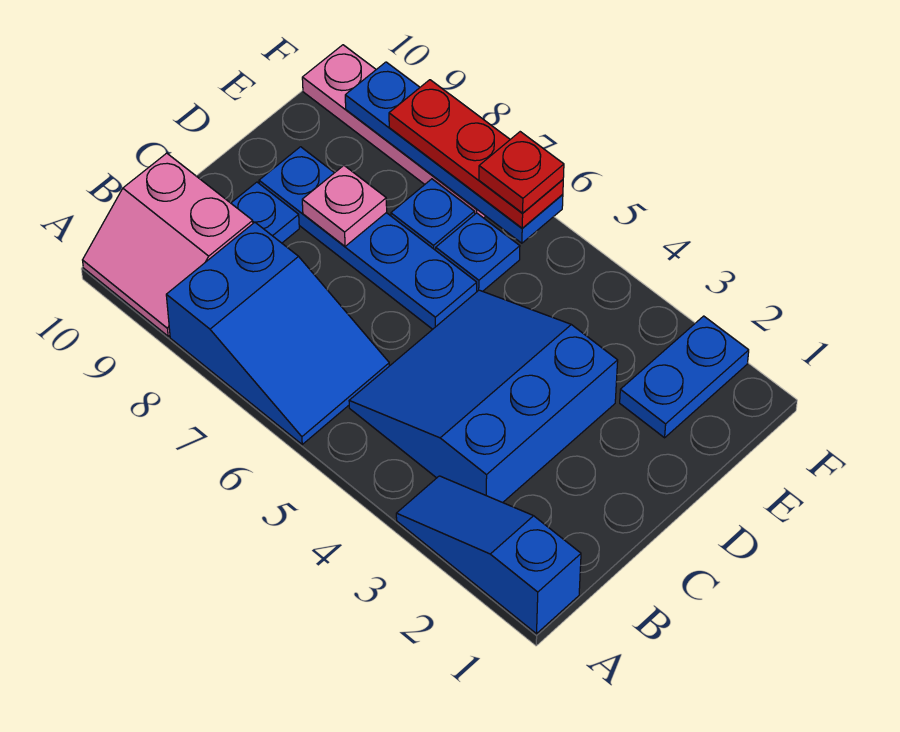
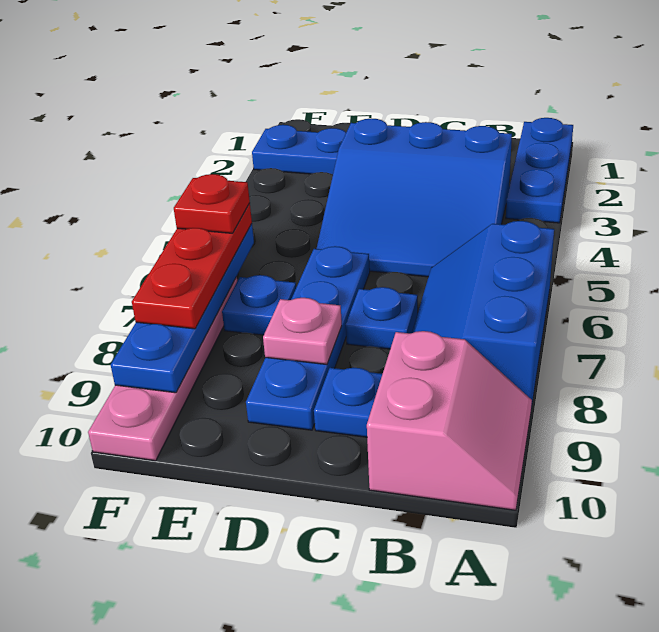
blue slope A1:A3 level 1 top 1 -> blue plate A1:A3 level 1
blue slope A6:B8 level 1 top 8 -> blue slope A6:B8 level 1 top A
blue plate E6 level 1 -> blue plate C7 level 1

